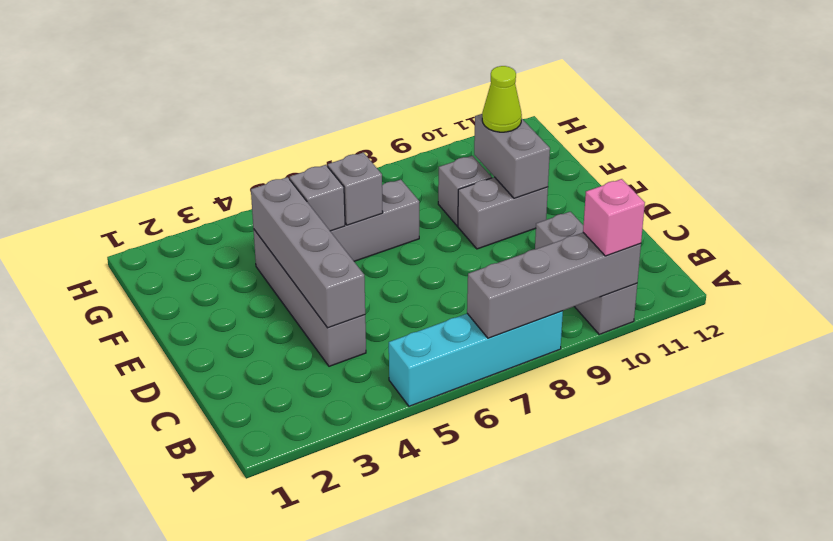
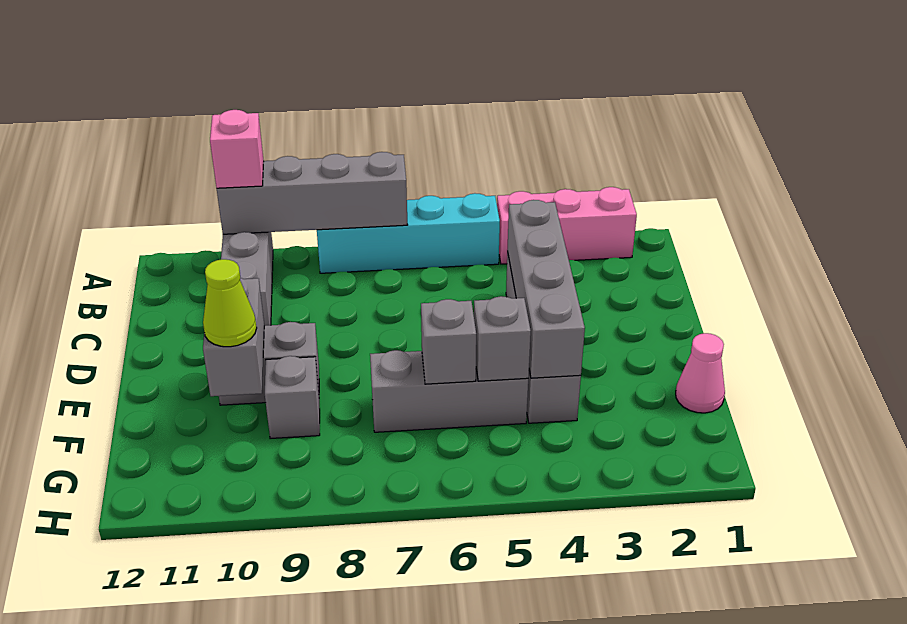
none -> pink brick A2:A4 level 1
none -> pink cone F1 level 1

